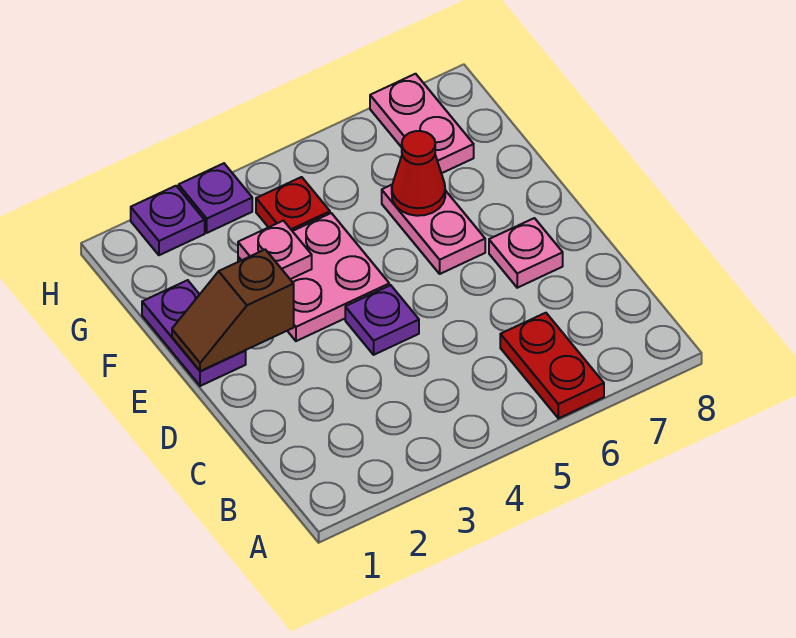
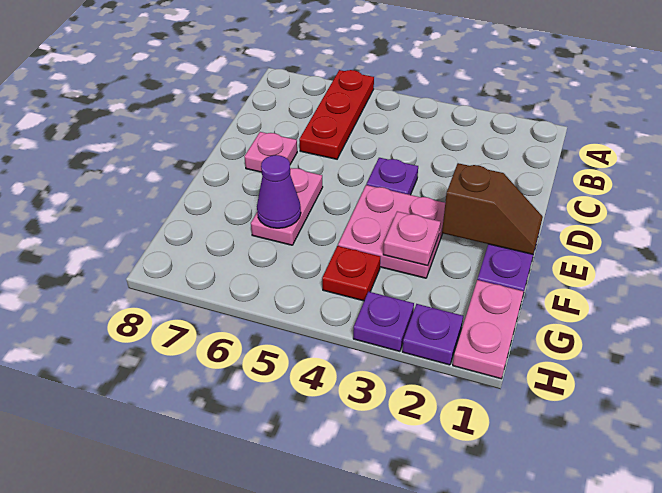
red plate A6:B6 level 1 -> red plate A6:C6 level 1
red cone F6 level 2 -> purple cone F6 level 2
pink plate G7:H7 level 1 -> pink plate G1:H1 level 1

